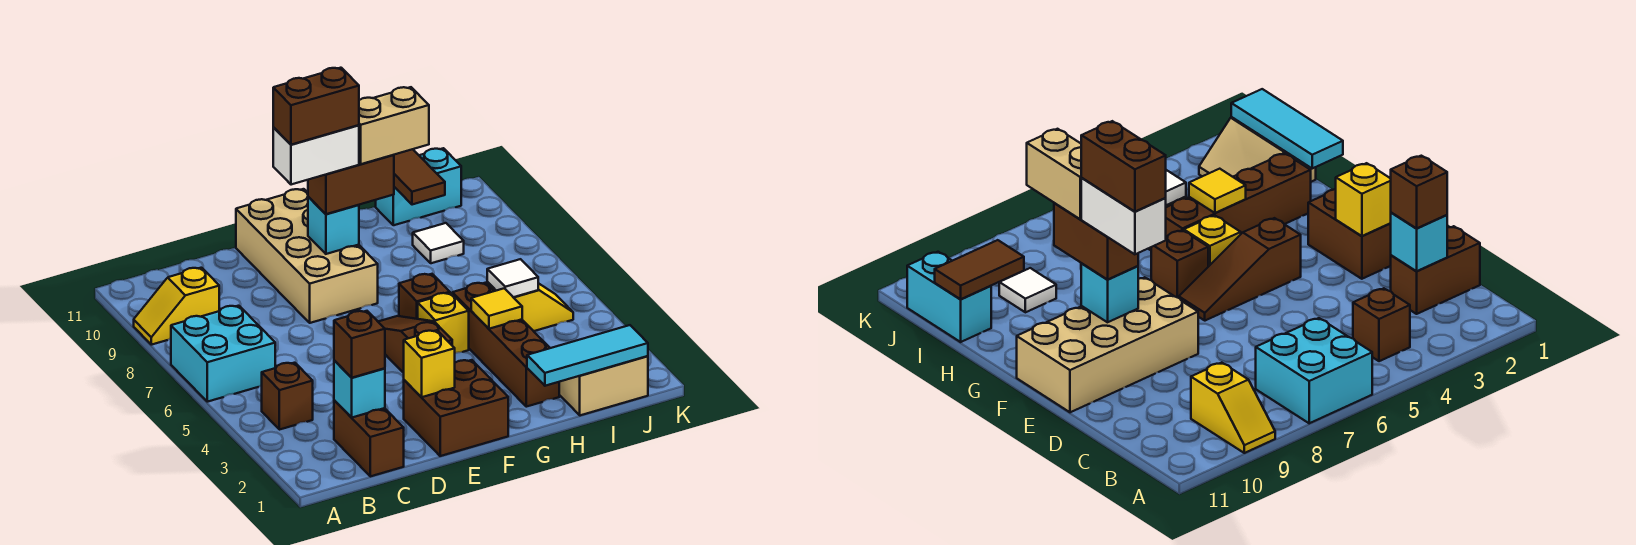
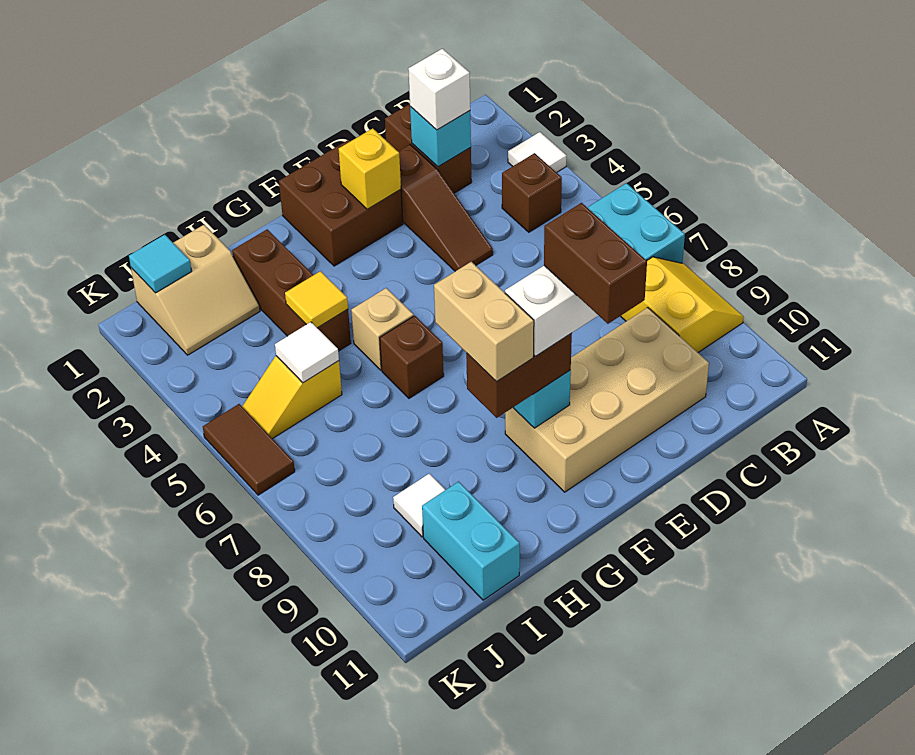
none -> white tile A3 level 1
yellow slope A9:B9 level 1 top B -> yellow slope A8:B9 level 1 top B
brown brick C2 level 3 -> white brick C2 level 3
tan brick E8:F11 level 1 -> tan brick C9:F10 level 1
brown brick E9:F9 level 5 -> brown brick E9:E10 level 5
brown slope F4:F6 level 1 top 4 -> brown slope D2:D4 level 1 top 2
yellow brick G5 level 1 -> tan brick G5 level 1
tan brick G9:H9 level 4 -> tan brick G8:G9 level 4
cyan tile H1:J1 level 2 -> cyan tile J1 level 2
brown brick H2:H5 level 1 -> brown brick H2:H4 level 1
brown tile I10:I11 level 2 -> brown tile K5:K6 level 1
cyan brick I11:J11 level 1 -> cyan brick I10:I11 level 1

